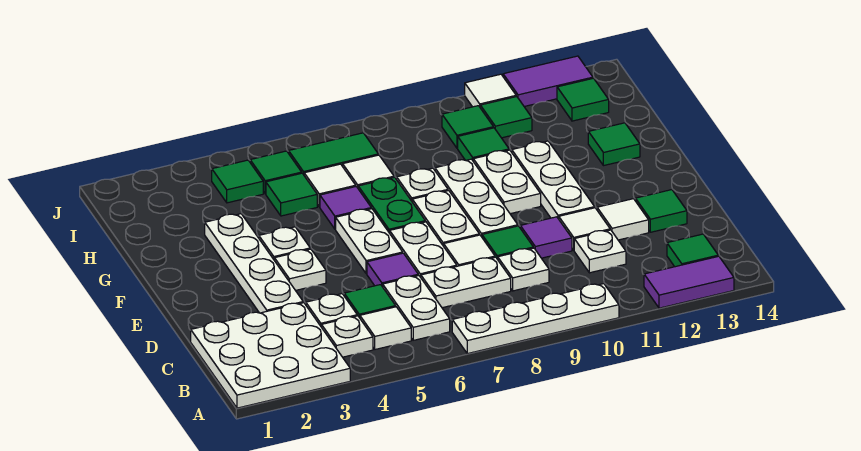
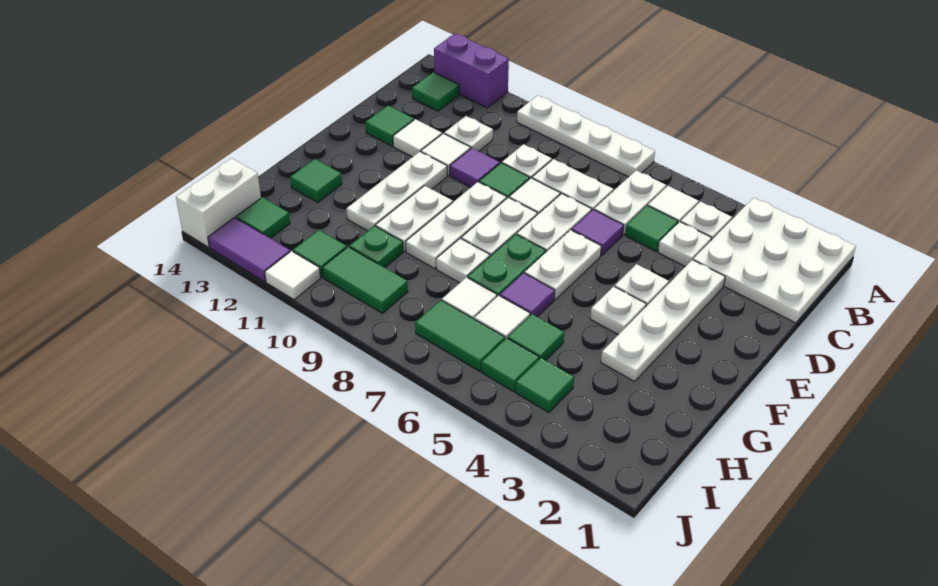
purple tile A12:A13 level 1 -> purple brick A12:A13 level 1
green tile H10 level 1 -> green plate H10 level 1
green tile I10 level 1 -> green tile I9:I10 level 1
none -> white brick I14:J14 level 1

